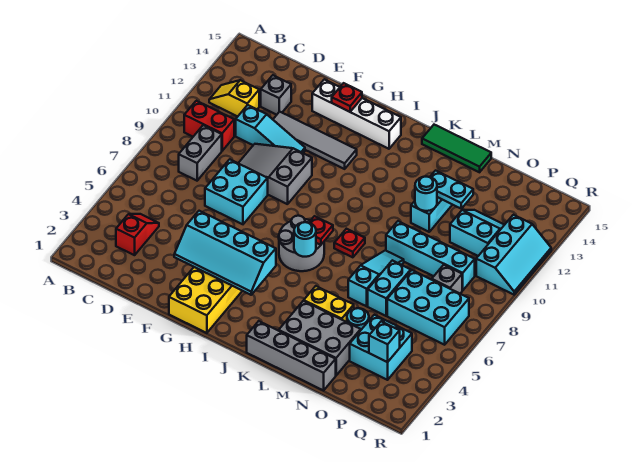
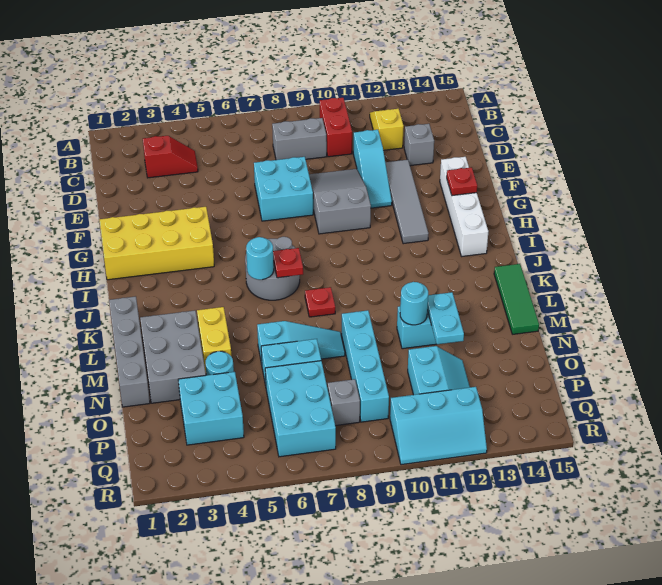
cyan slope F3:I4 level 2 top 4 -> none
cyan brick P3 level 2 -> none

